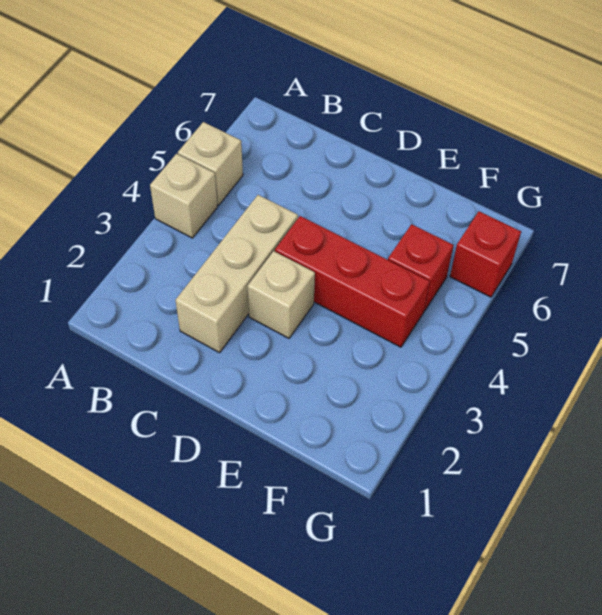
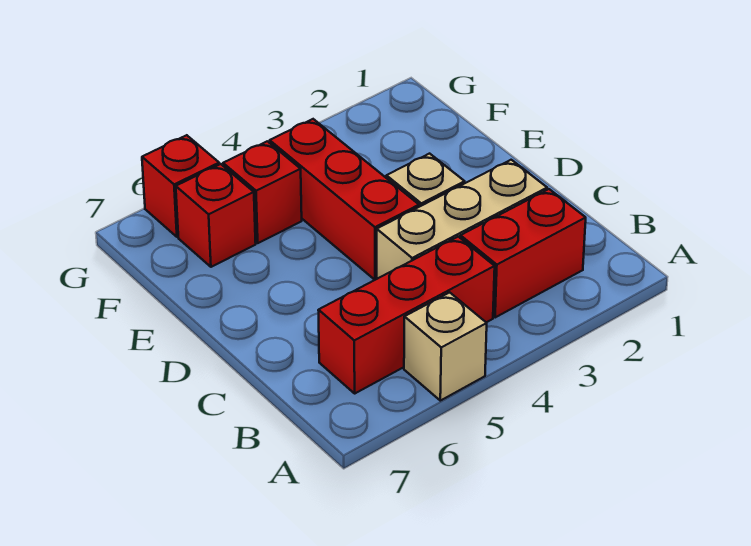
tan brick A4 level 1 -> none
none -> red brick B2:B3 level 1
none -> red brick B4:B6 level 1
none -> red brick F6 level 1

